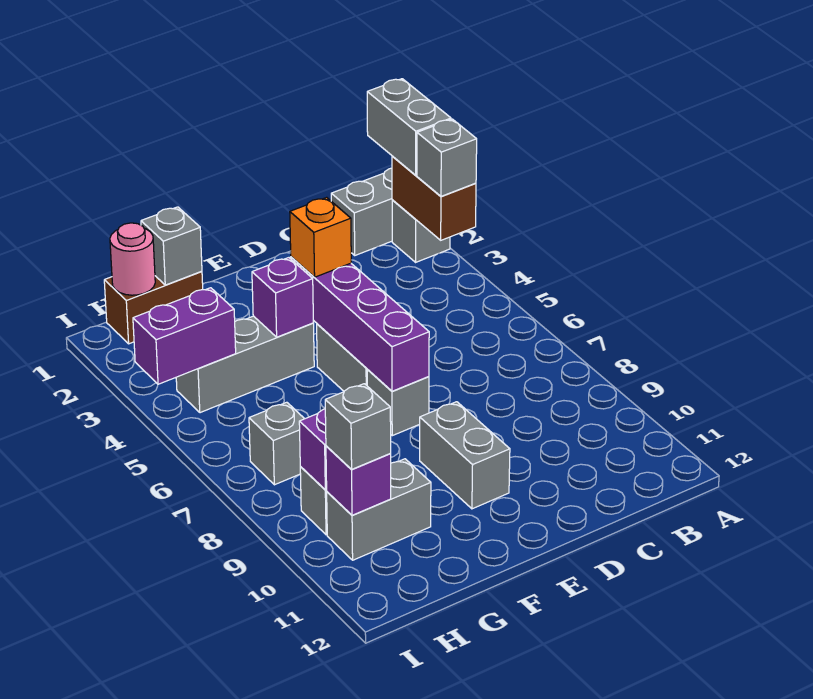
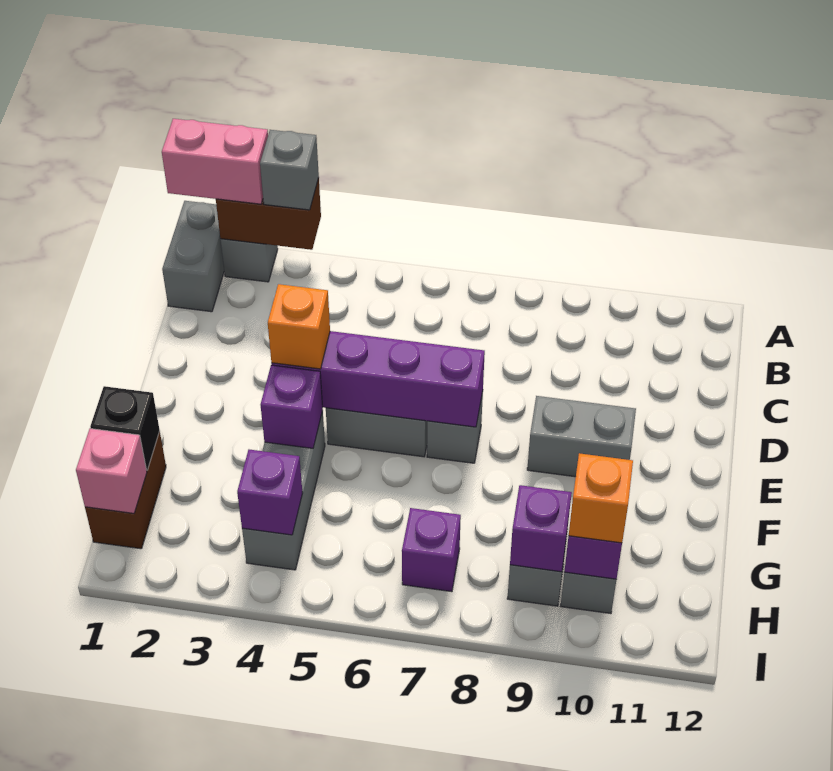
grey brick A1:A2 level 3 -> pink brick A1:A2 level 3
grey brick G1 level 2 -> black brick G1 level 2
pink round brick H1 level 2 -> pink brick H1 level 2
purple brick H4:I4 level 2 -> purple brick H4 level 2
grey brick H7 level 1 -> purple brick H7 level 1
grey brick H10 level 3 -> orange brick H10 level 3

